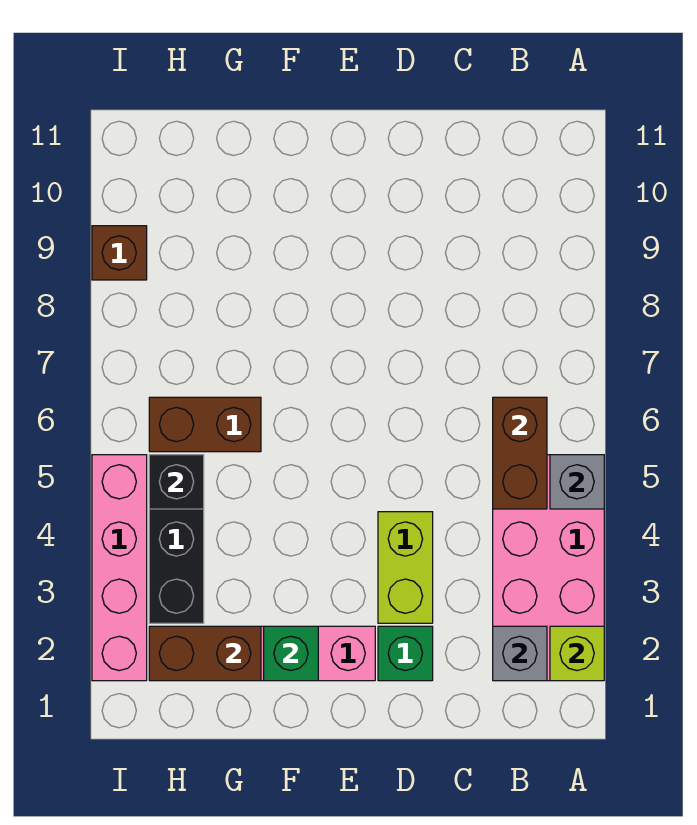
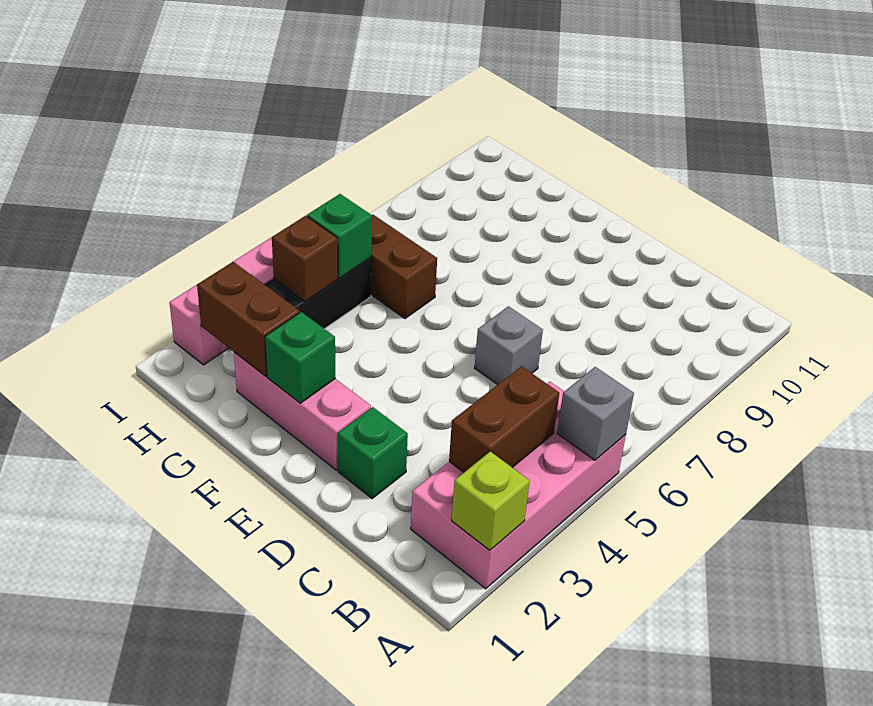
grey brick B2 level 2 -> grey brick D6 level 1
brown brick B5:B6 level 2 -> brown brick B3:B4 level 2
lime brick D3:D4 level 1 -> none
black brick H5 level 2 -> green brick H5 level 2
brown brick I9 level 1 -> brown brick H4 level 2

